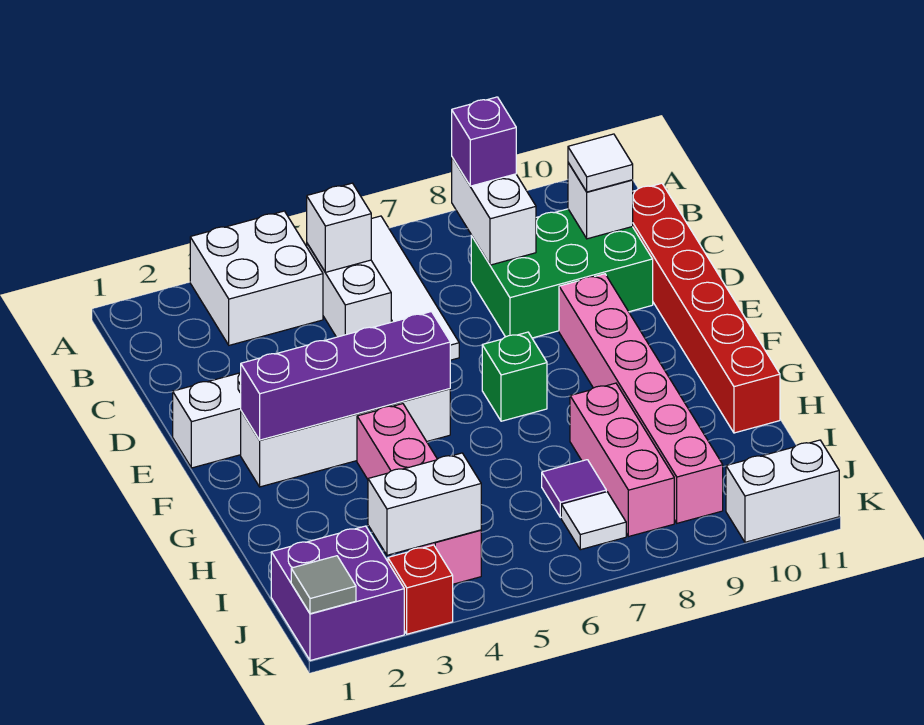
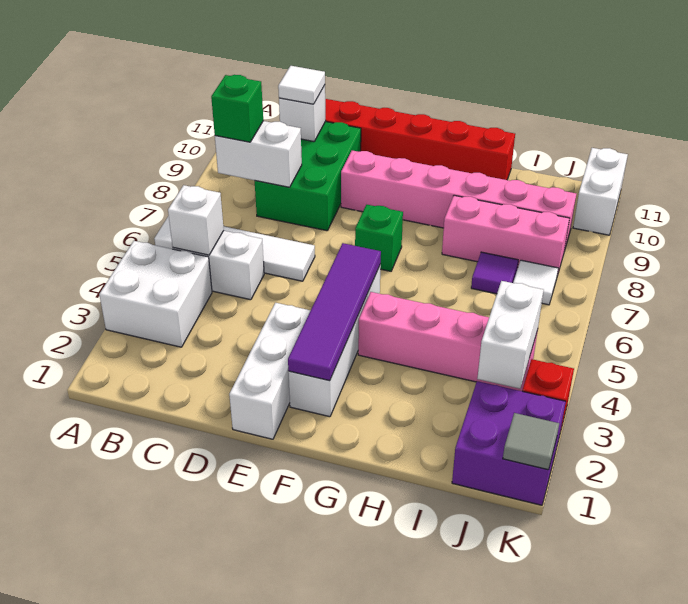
purple brick B8 level 3 -> green brick B8 level 3
purple brick F2:F5 level 2 -> purple tile F2:F5 level 2

